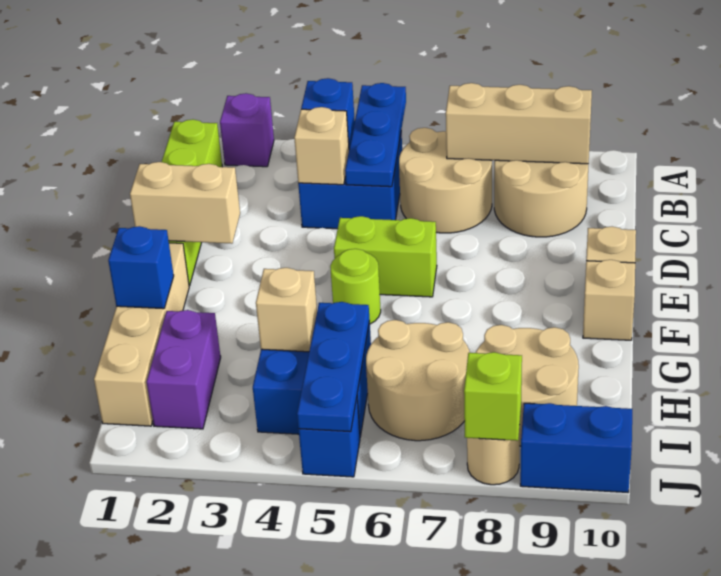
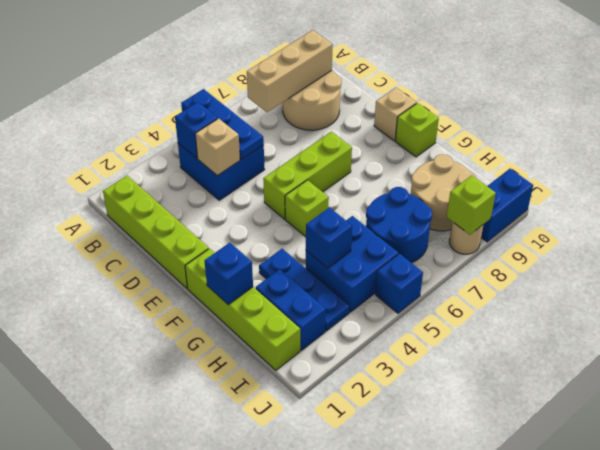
purple brick A2 level 1 -> none
tan round brick B6:C7 level 1 -> none
tan brick E1:E2 level 2 -> none
lime brick E5:E6 level 1 -> lime brick E5:E7 level 1
tan brick F1:I1 level 1 -> lime brick F1:I1 level 1
lime round brick F5 level 1 -> lime brick F5 level 1
tan brick F10 level 1 -> lime brick F10 level 1
purple brick H2:I2 level 1 -> blue brick H2:I2 level 1
tan brick H4 level 2 -> blue brick H4 level 2
blue plate H5:J5 level 2 -> blue plate G3:I3 level 1
tan round brick H6:I7 level 1 -> blue round brick H6:I7 level 1

